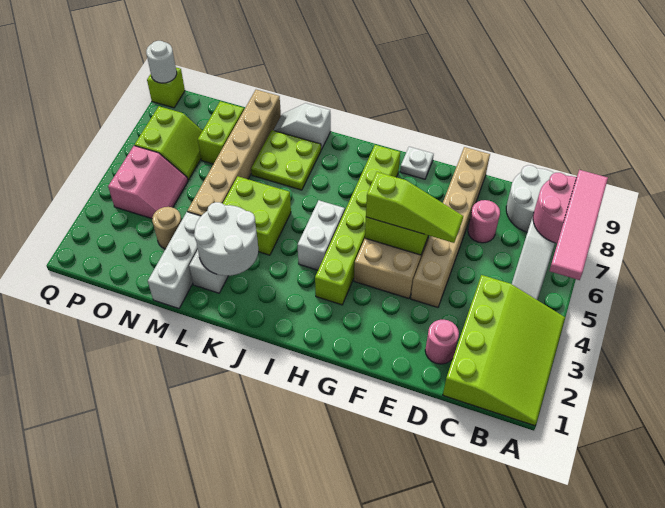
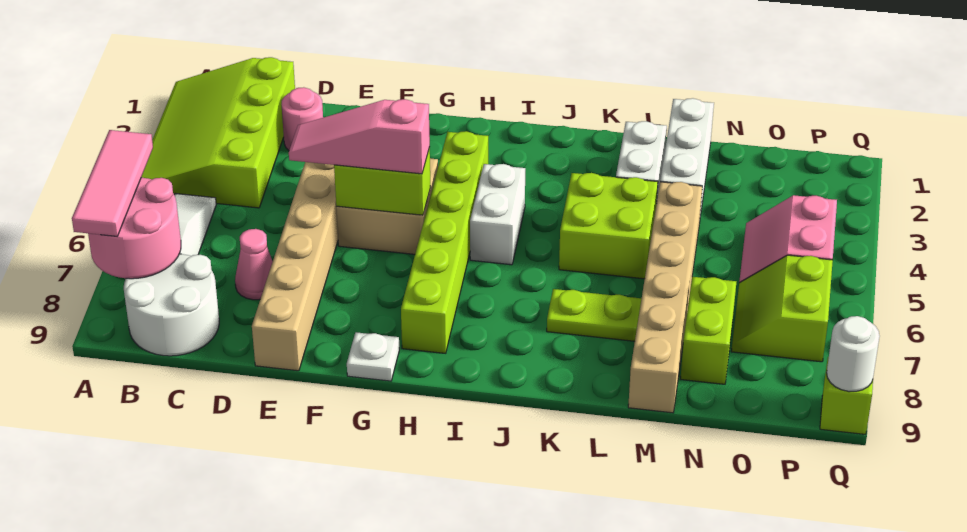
pink tile A5:A8 level 3 -> pink tile A6:A8 level 3
pink round brick D7 level 1 -> pink cone D7 level 1
lime slope E5:G5 level 3 top G -> pink slope E5:G5 level 3 top G
white round brick K2:L3 level 2 -> none
lime plate K7:L8 level 1 -> lime plate K7:L7 level 1
white slope K9:L9 level 1 top K -> none
tan round brick N3 level 1 -> none

